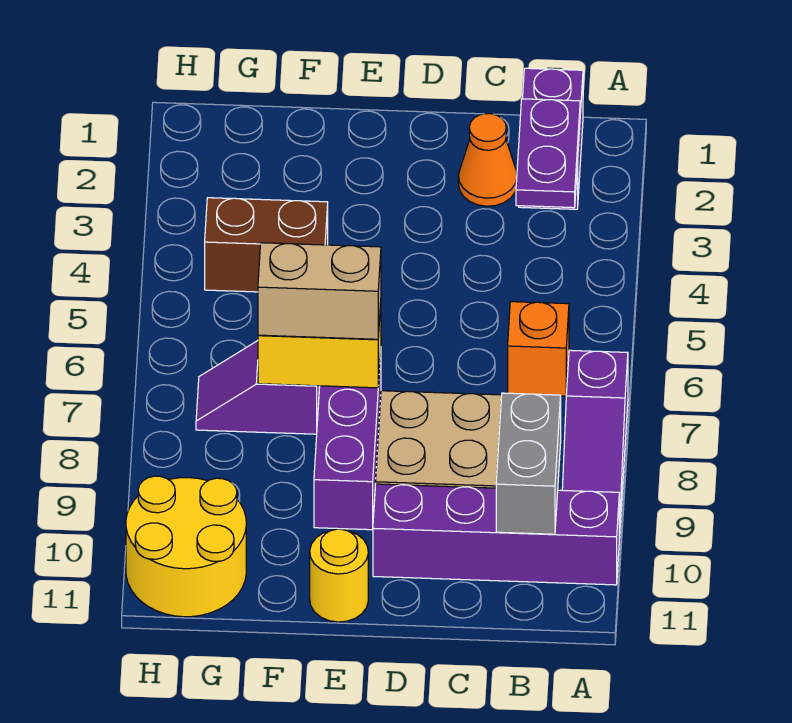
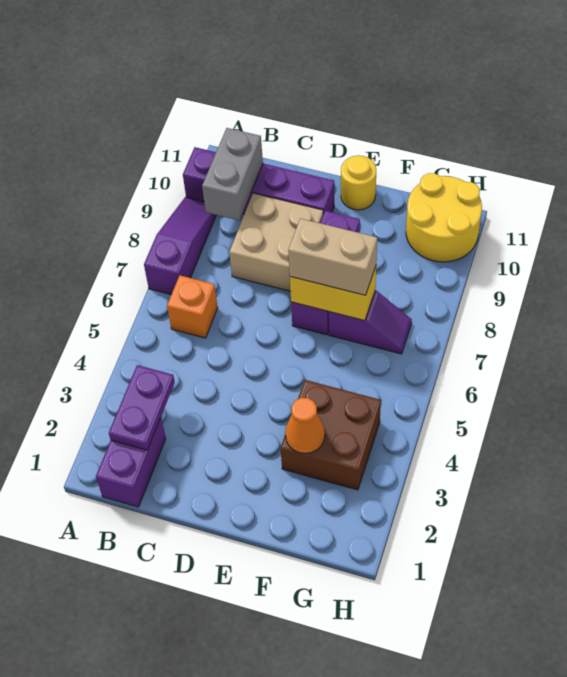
orange cone C2 level 1 -> orange cone F3 level 2
brown brick F4:G4 level 1 -> brown brick F3:G4 level 1

